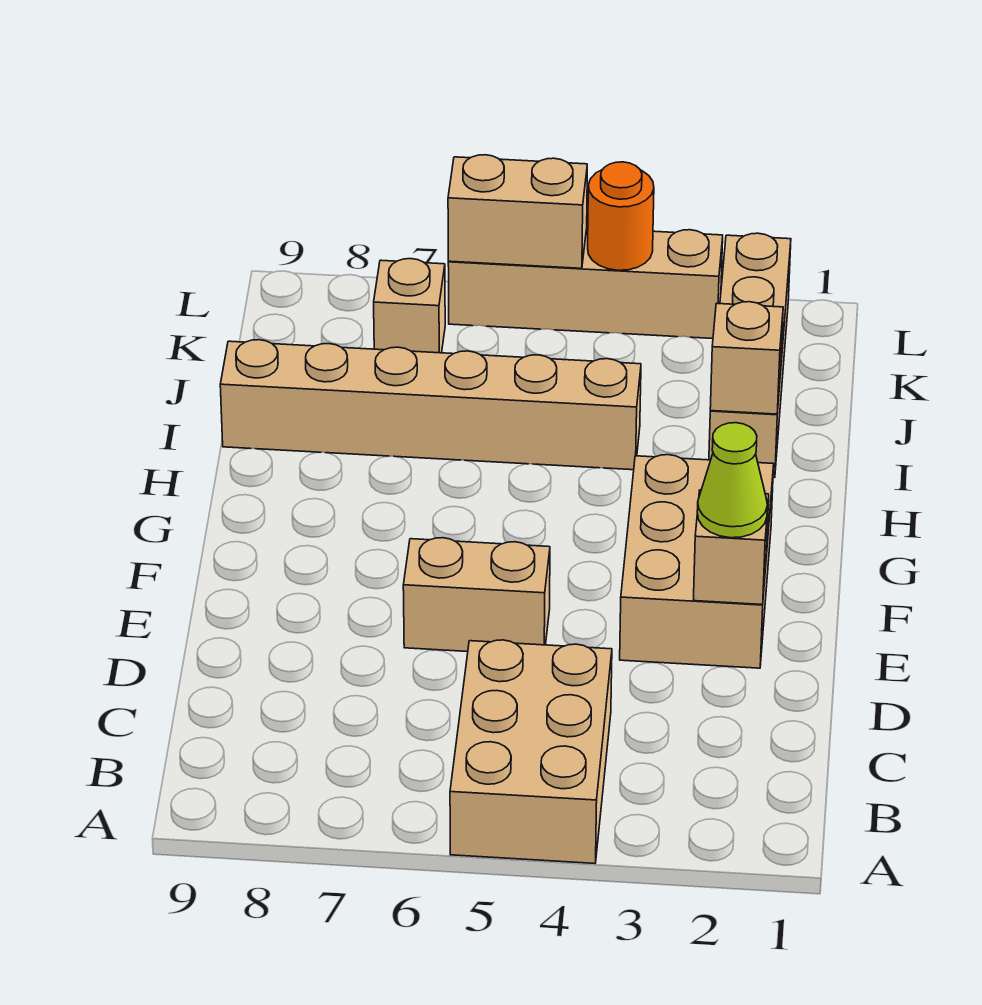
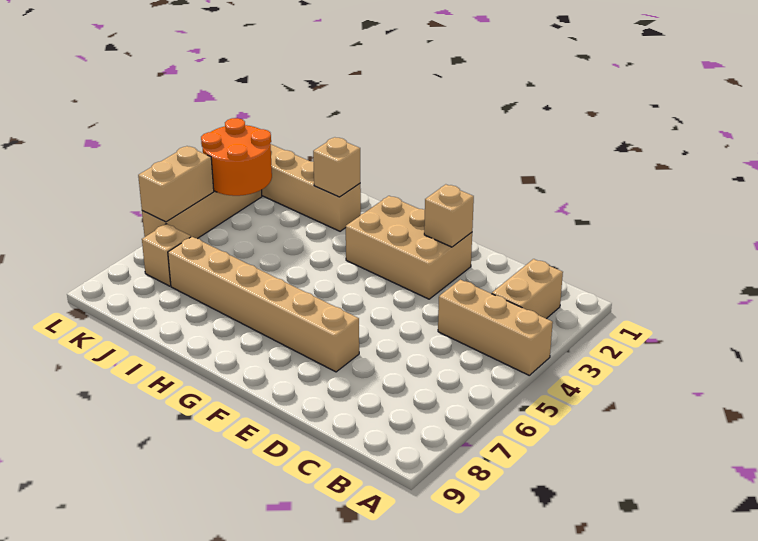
tan brick A4:C5 level 1 -> tan brick A4:C4 level 1
lime cone E2 level 3 -> none
tan brick E5:E6 level 1 -> tan brick B2:B3 level 1
tan brick I4:I9 level 1 -> tan brick E7:J7 level 1
orange round brick L4 level 2 -> orange round brick K3:L4 level 2

